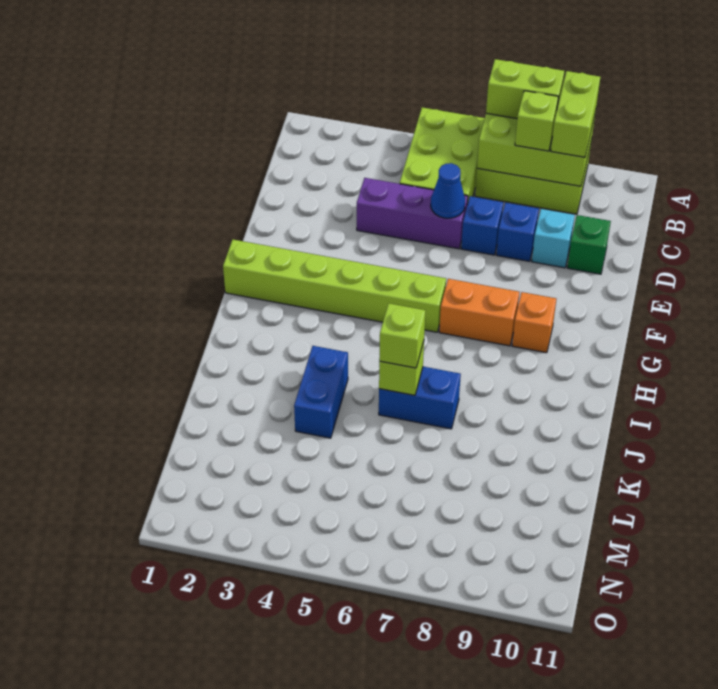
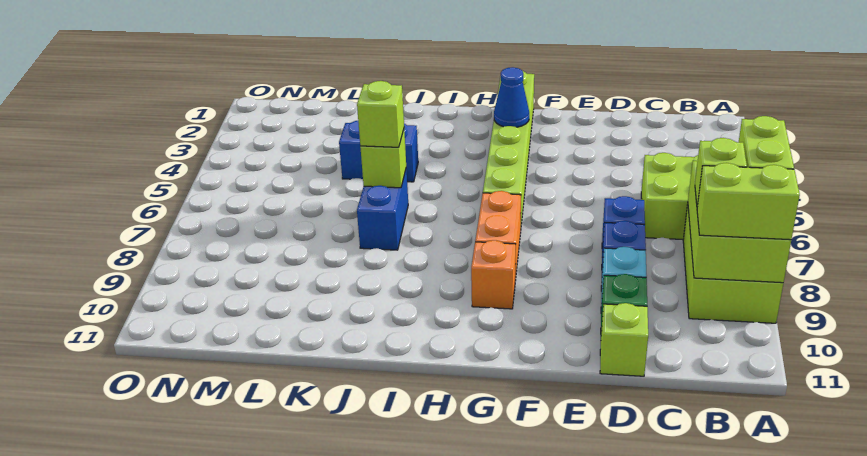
purple brick D4:D6 level 1 -> none
blue cone D6 level 2 -> blue cone G3 level 2
none -> lime brick D11 level 1

